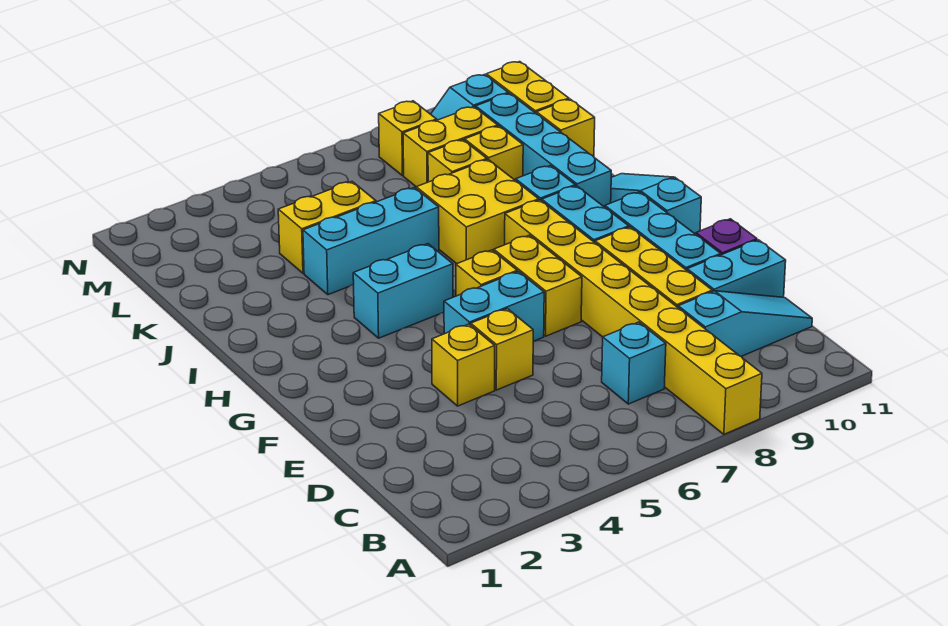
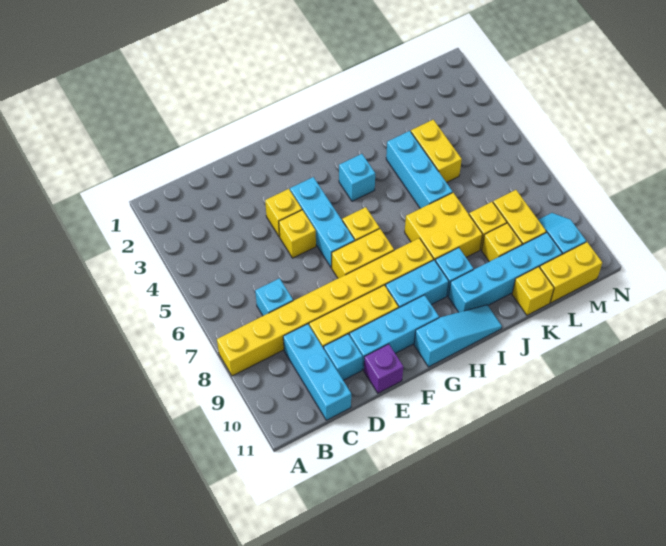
cyan slope C9:C11 level 1 top 9 -> cyan brick C9:C11 level 1
cyan brick D10:D11 level 1 -> cyan brick D10 level 1
cyan brick F5:F6 level 1 -> cyan brick F4:F6 level 1
cyan brick H4:H5 level 1 -> cyan brick H4 level 1
yellow brick M8 level 1 -> none

